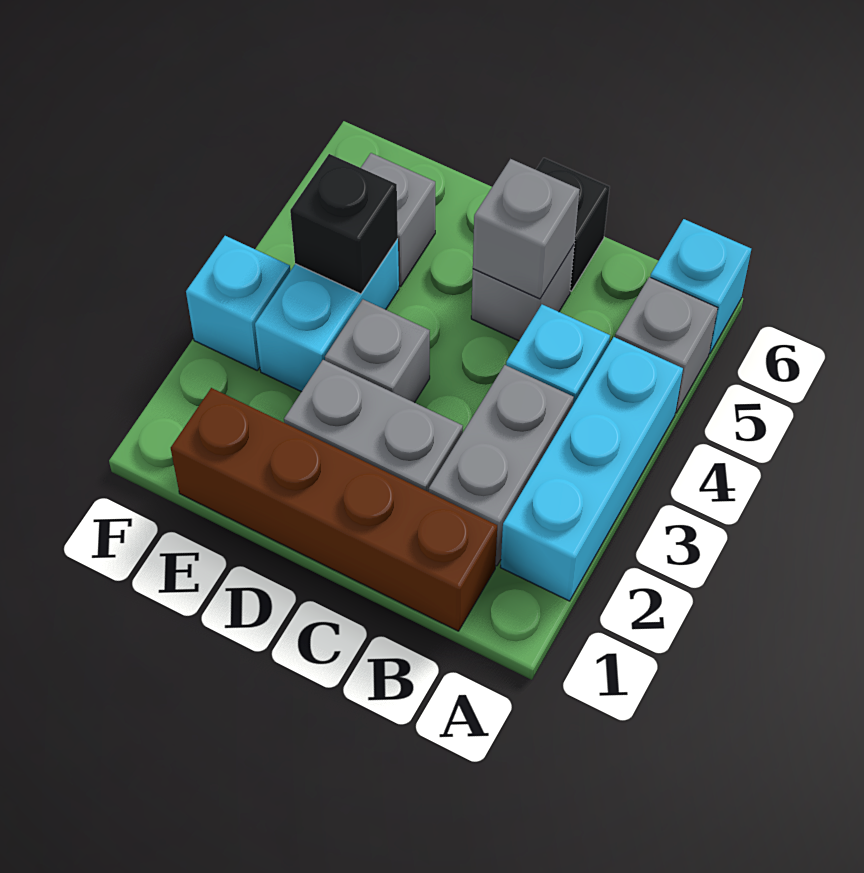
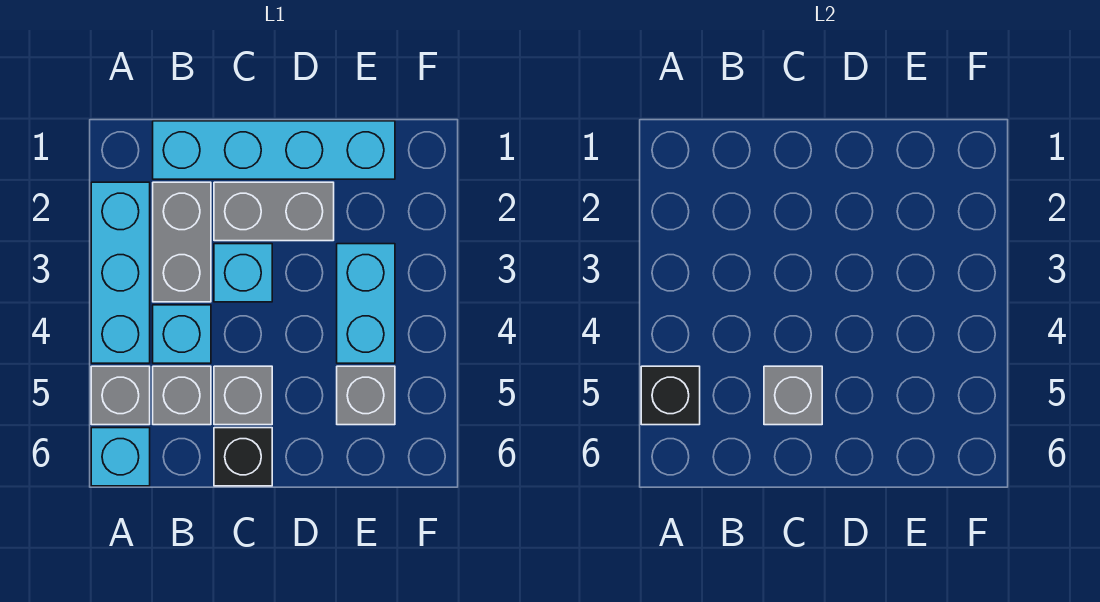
brown brick B1:E1 level 1 -> cyan brick B1:E1 level 1
grey brick D3 level 1 -> grey brick B5 level 1
black brick E4 level 2 -> black brick A5 level 2
cyan brick F3 level 1 -> cyan brick C3 level 1

